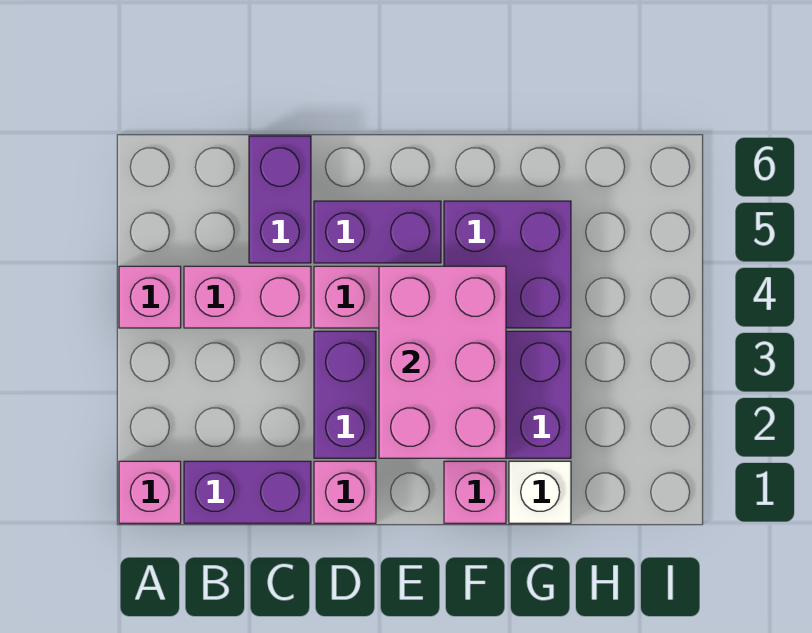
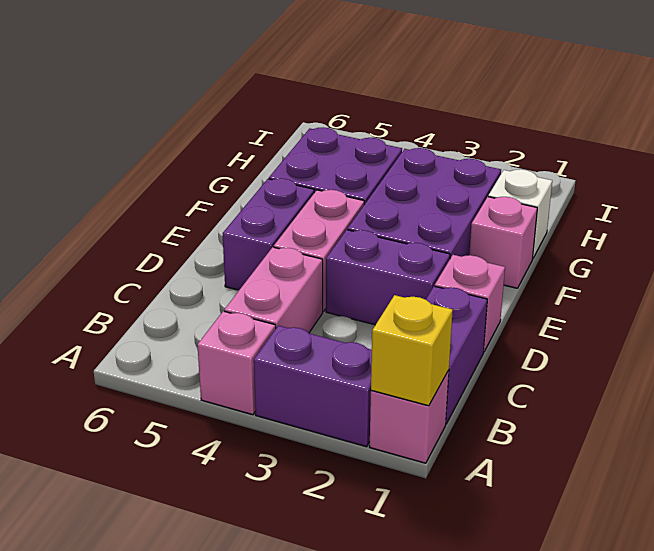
none -> yellow brick A1 level 2
purple brick C5:C6 level 1 -> purple brick A2:A3 level 1
pink brick E2:F4 level 2 -> none

